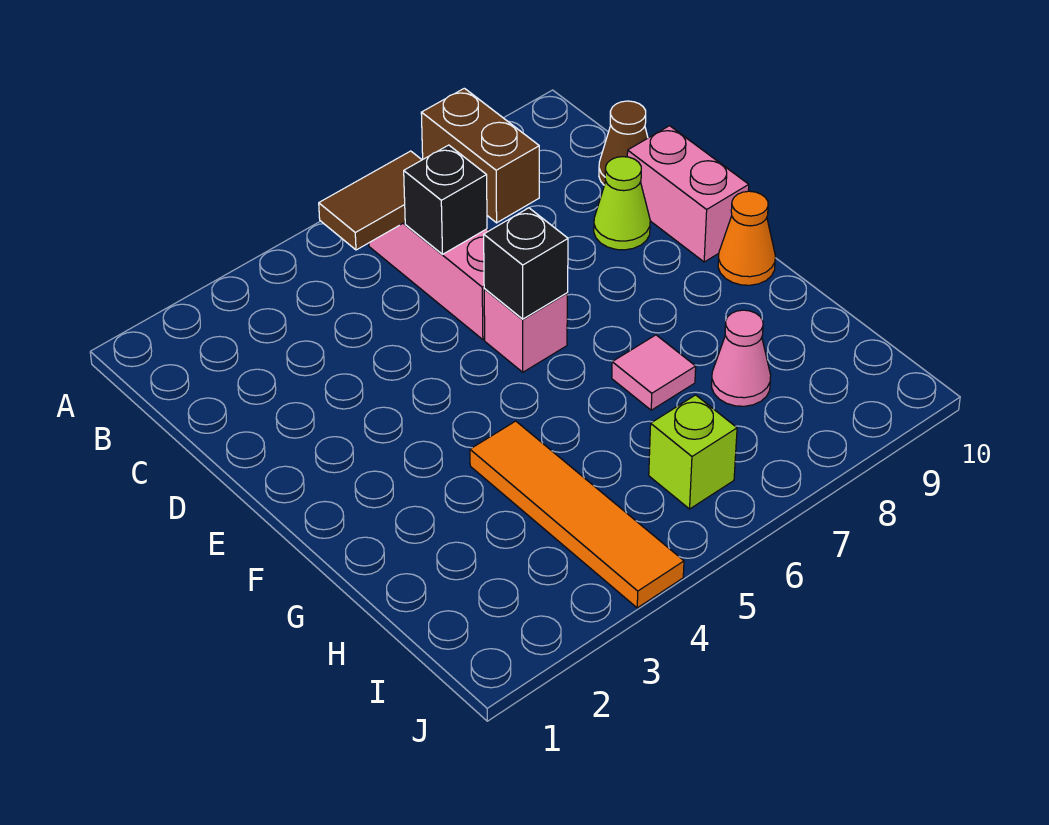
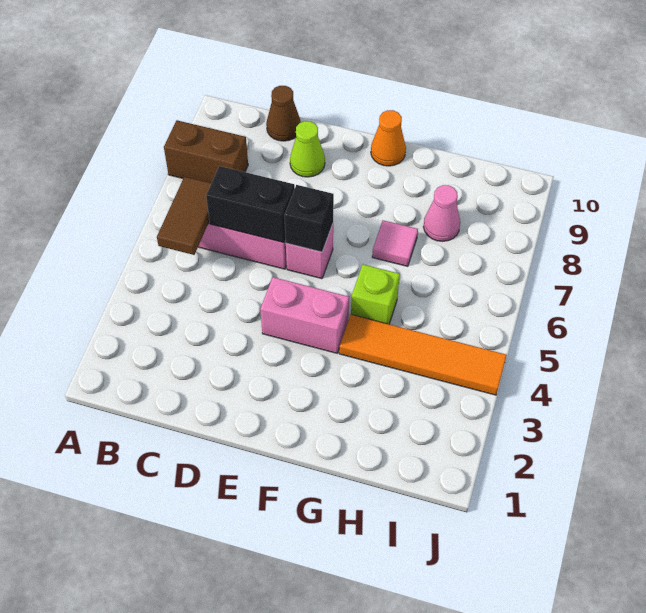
black brick C6 level 2 -> black brick C6:D6 level 2
pink brick D10:E10 level 1 -> pink brick E4:F4 level 1
lime brick I6 level 1 -> lime brick G5 level 1

